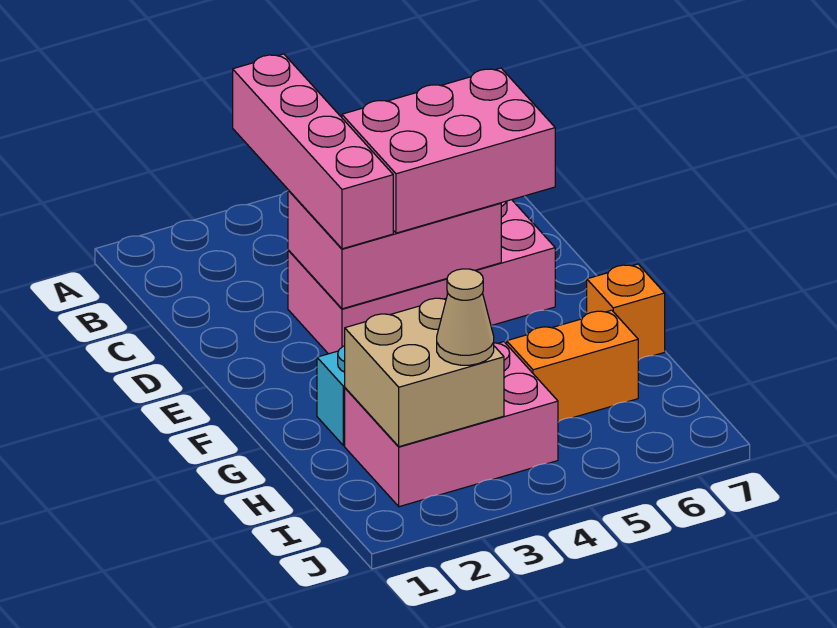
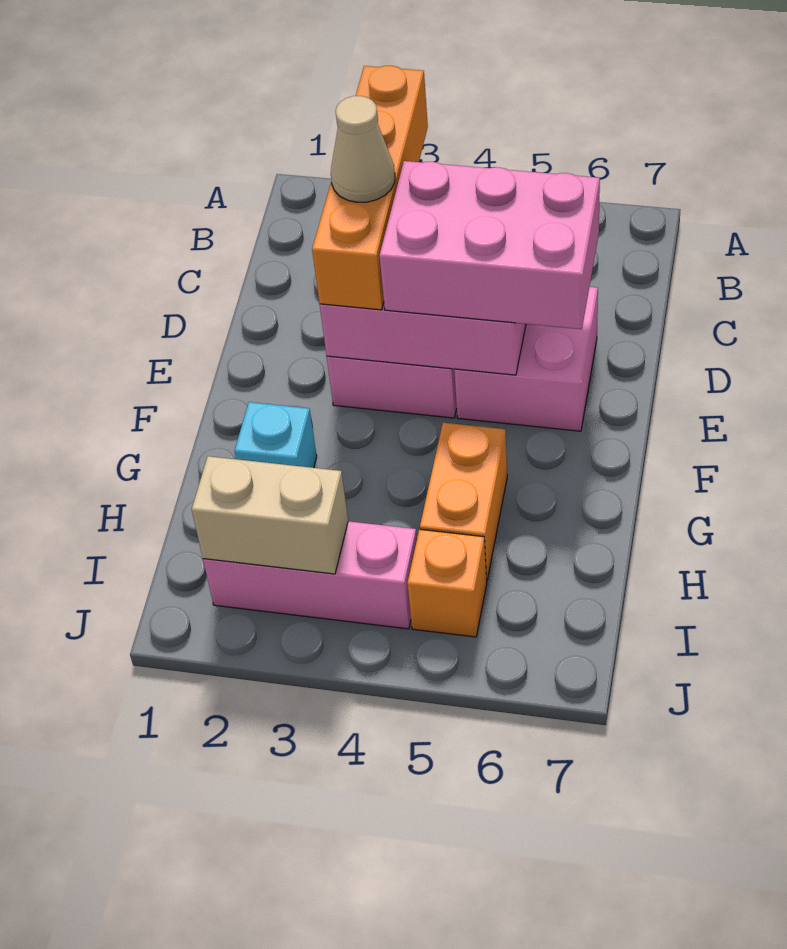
pink brick B3:E3 level 3 -> orange brick B3:E3 level 3
orange brick G7 level 1 -> orange brick I5 level 1
pink brick H2:I4 level 1 -> pink brick I2:I4 level 1
tan brick H2:I3 level 2 -> tan brick I2:I3 level 2
orange brick H5:H6 level 1 -> orange brick G5:H5 level 1
tan cone I3 level 3 -> tan cone D3 level 4

